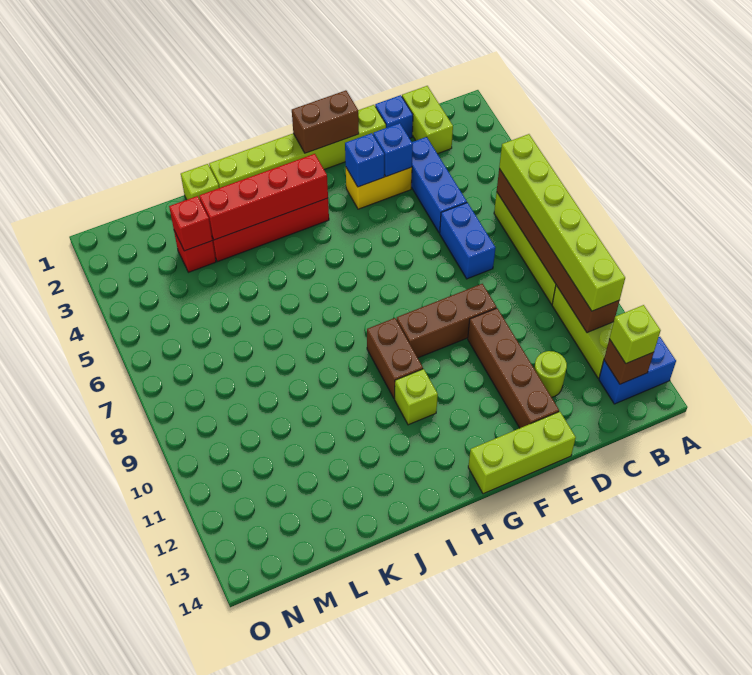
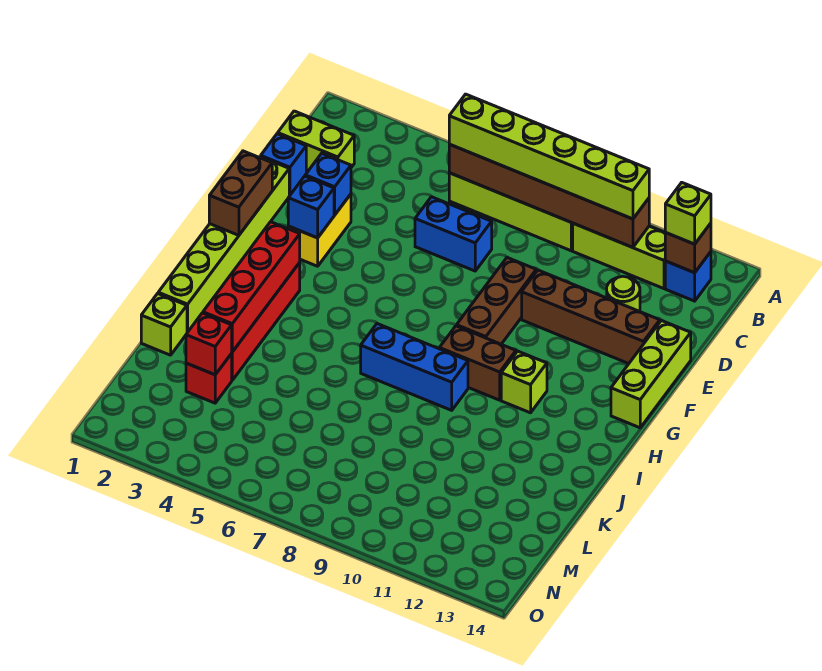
blue brick A13:B13 level 1 -> blue brick B13 level 1
blue brick D3:D5 level 1 -> blue brick I7:I9 level 1

